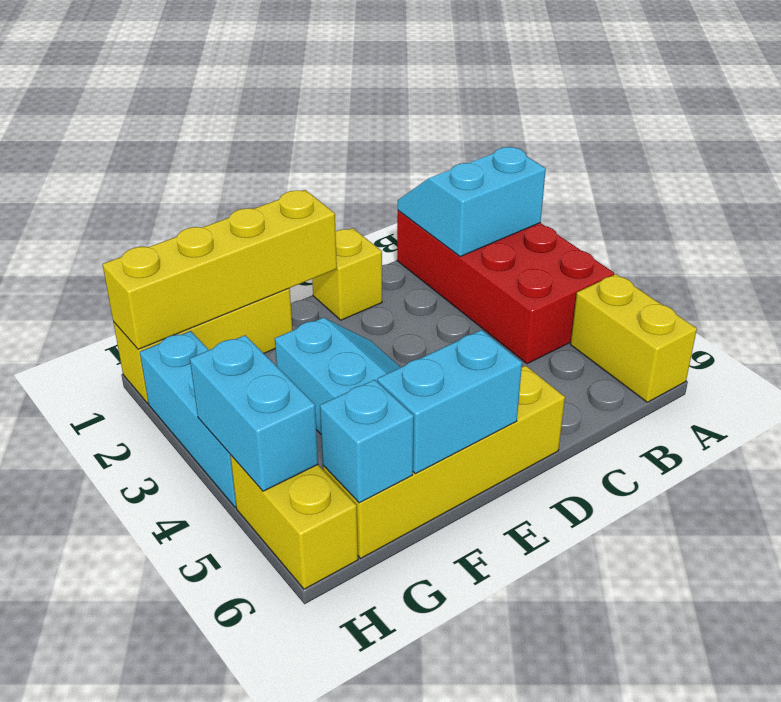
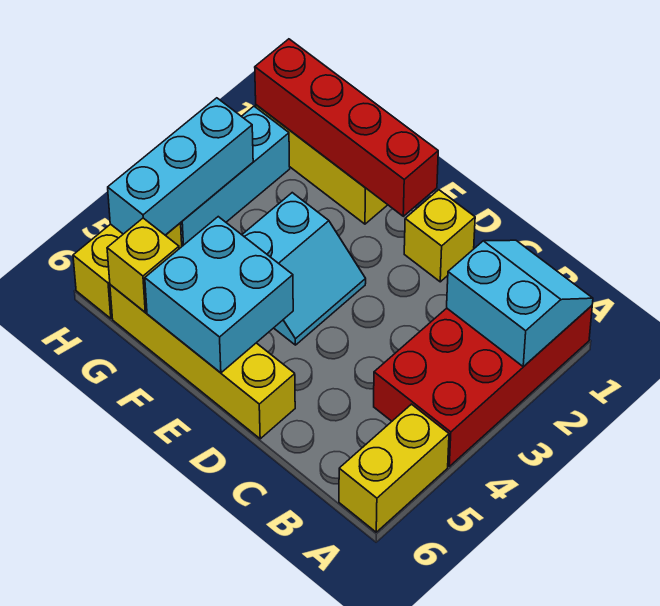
yellow brick E1:H1 level 2 -> red brick E1:H1 level 2
cyan brick E6:F6 level 2 -> cyan brick E5:F6 level 2
cyan brick G6 level 2 -> yellow brick G6 level 2
cyan brick H4:H5 level 2 -> cyan brick H3:H5 level 2

